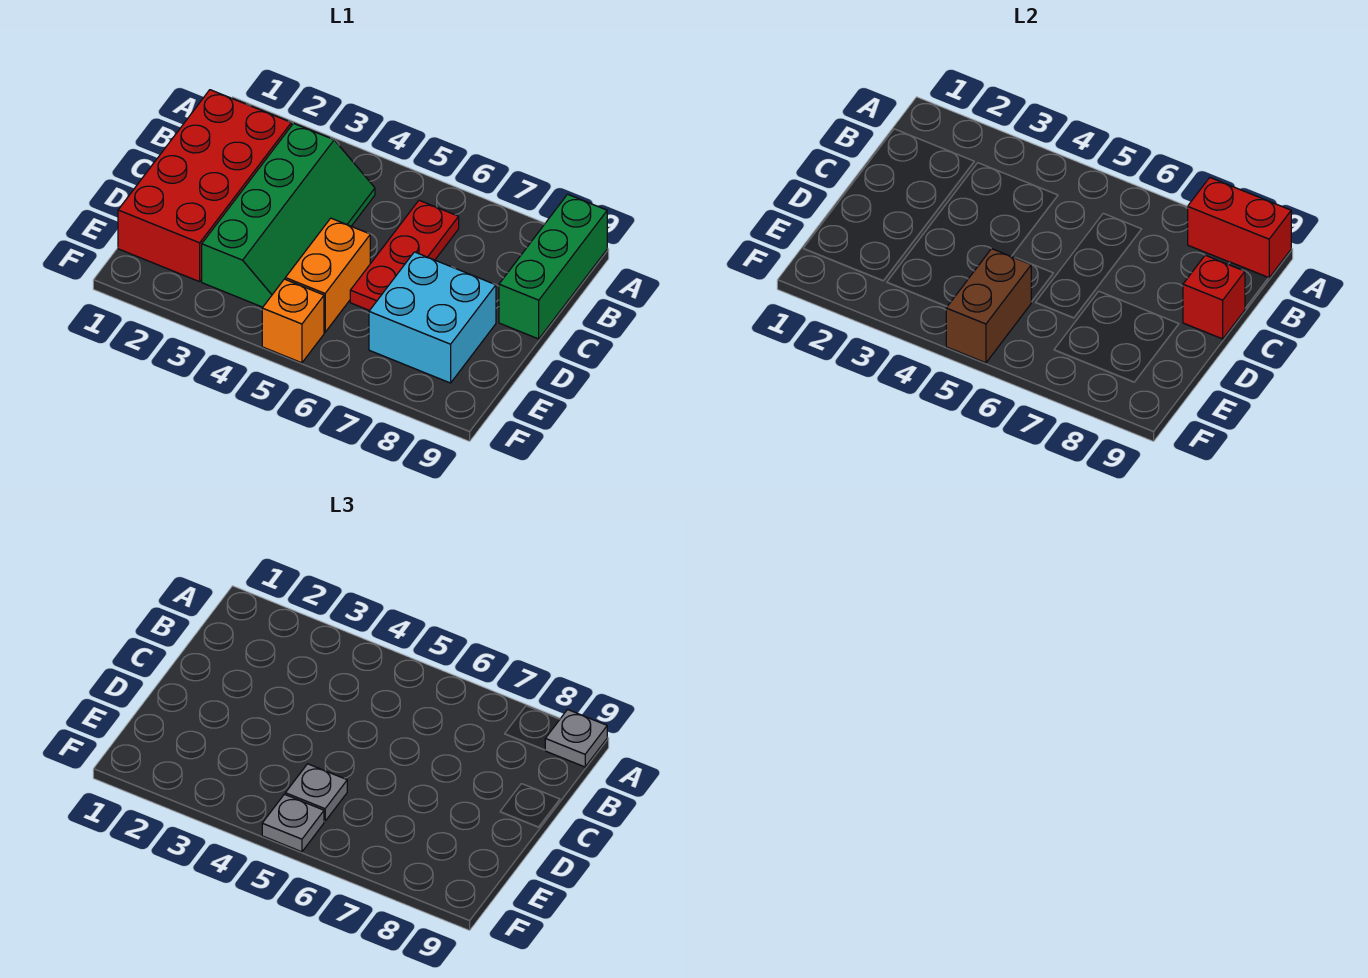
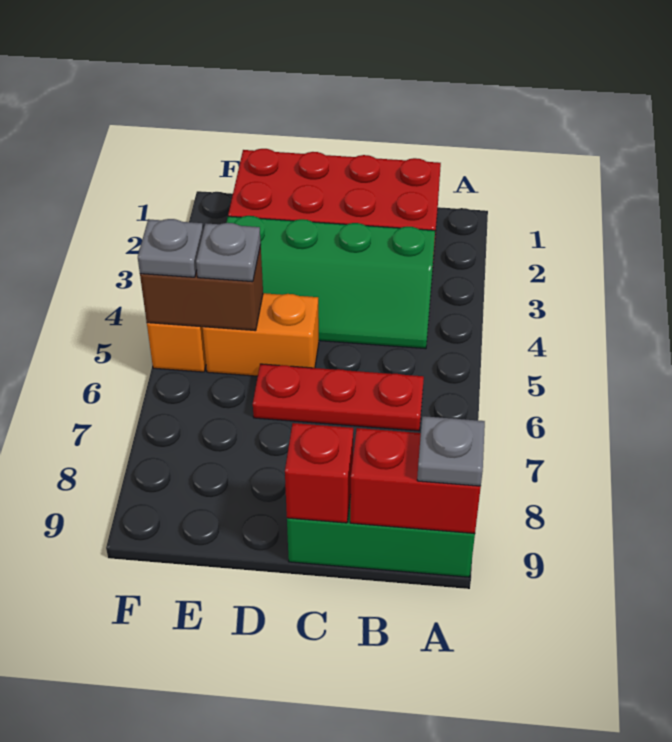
red brick A8:A9 level 2 -> red brick A9:B9 level 2
cyan brick D7:E8 level 1 -> none

